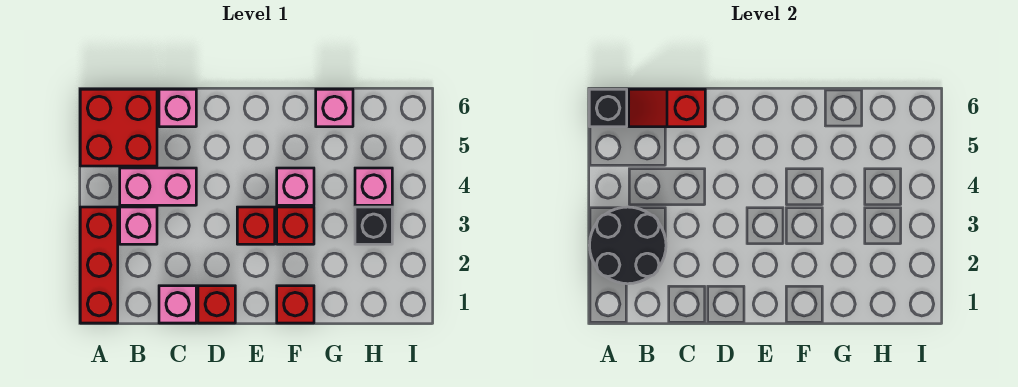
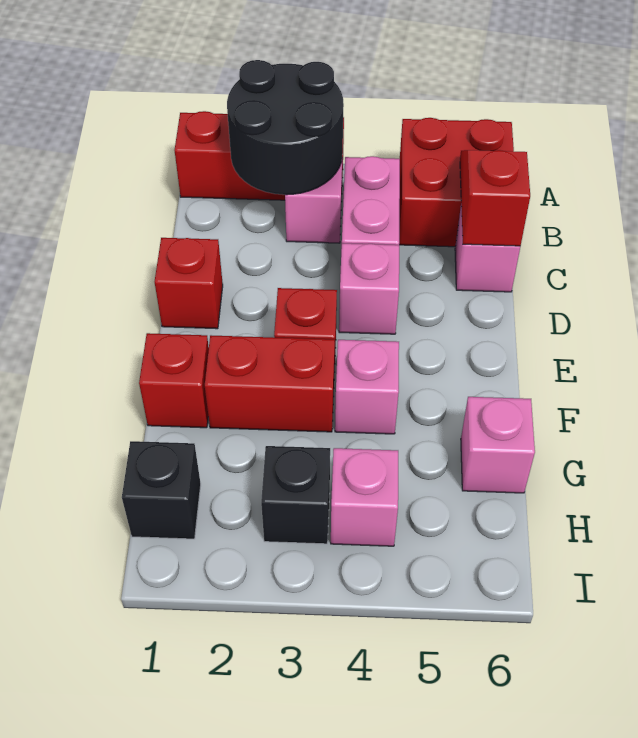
black brick A6 level 2 -> black brick H1 level 1
pink brick C1 level 1 -> pink brick D4 level 1
red brick F3 level 1 -> red brick F2:F3 level 1

